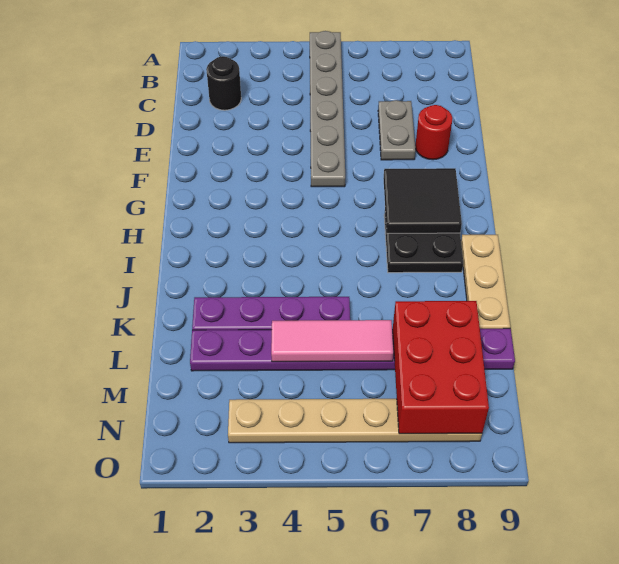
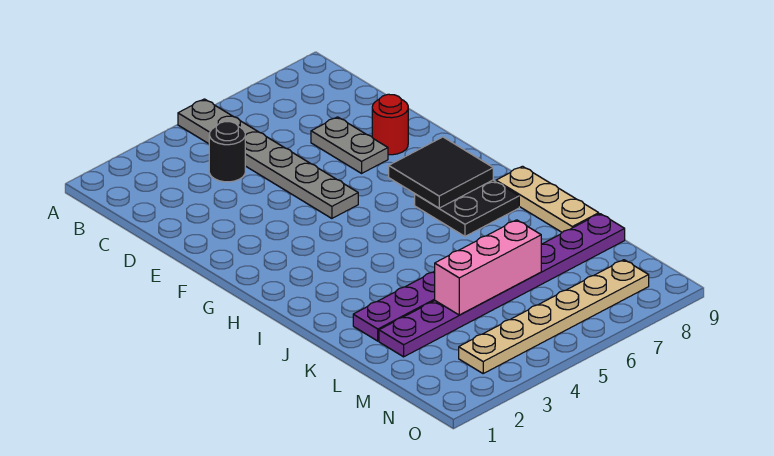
black round brick C2 level 1 -> black round brick C4 level 1
pink tile L4:L6 level 2 -> pink brick L4:L6 level 2
red brick L7:N8 level 2 -> none

